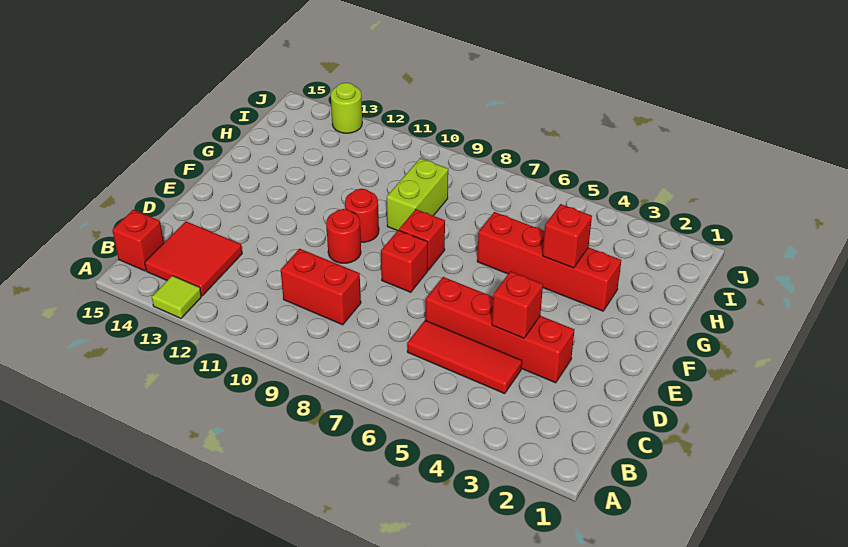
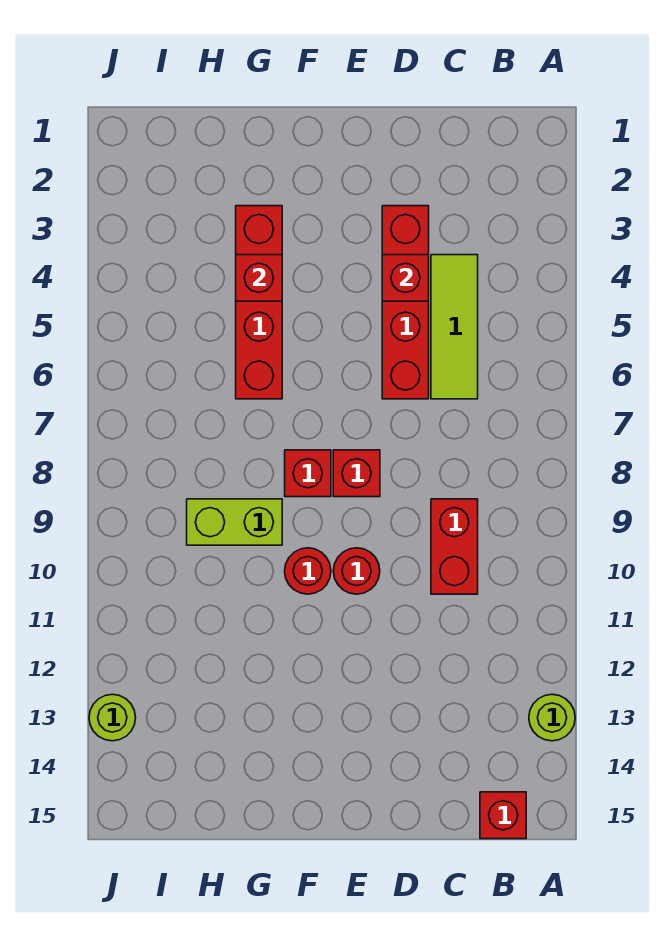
lime tile A13 level 1 -> lime round brick A13 level 1
red tile B13:C14 level 1 -> none
red tile C4:C6 level 1 -> lime tile C4:C6 level 1

